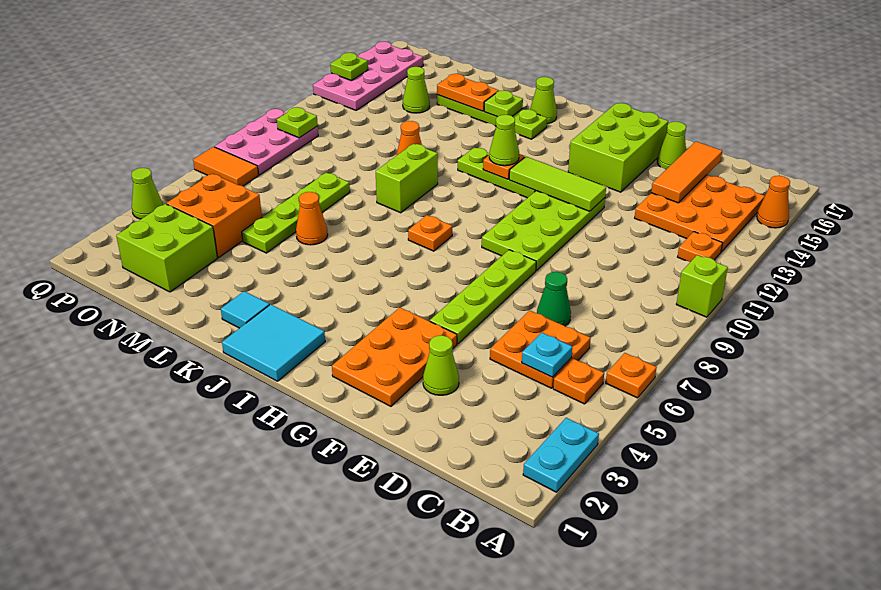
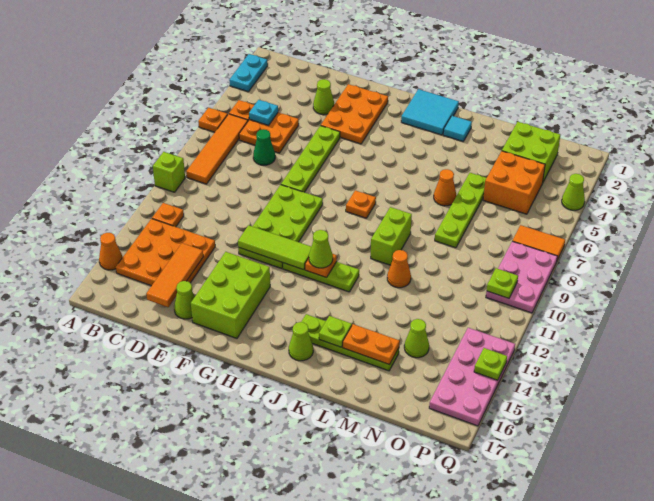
none -> orange tile B6:B9 level 1

